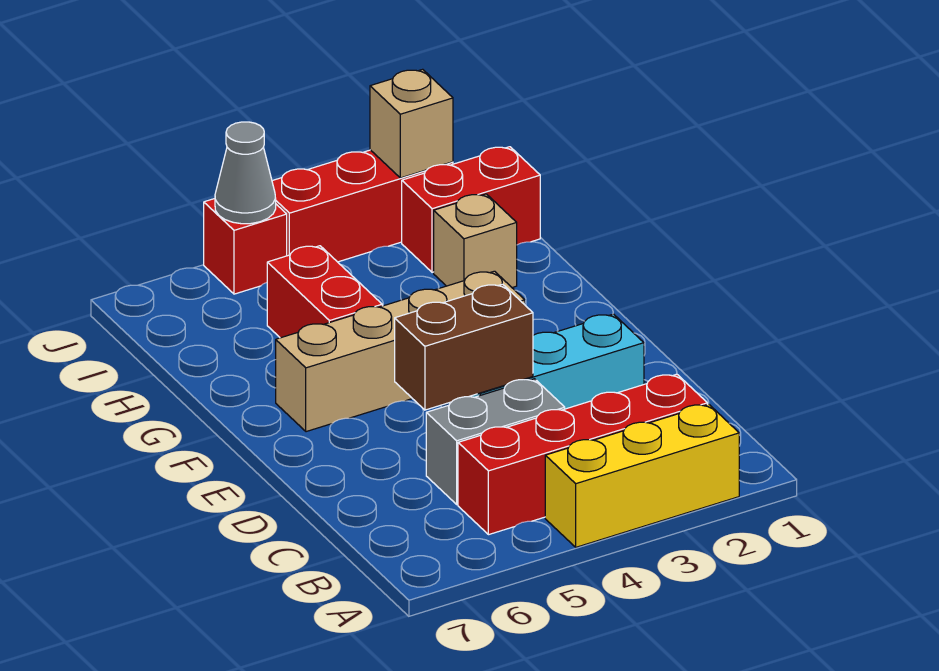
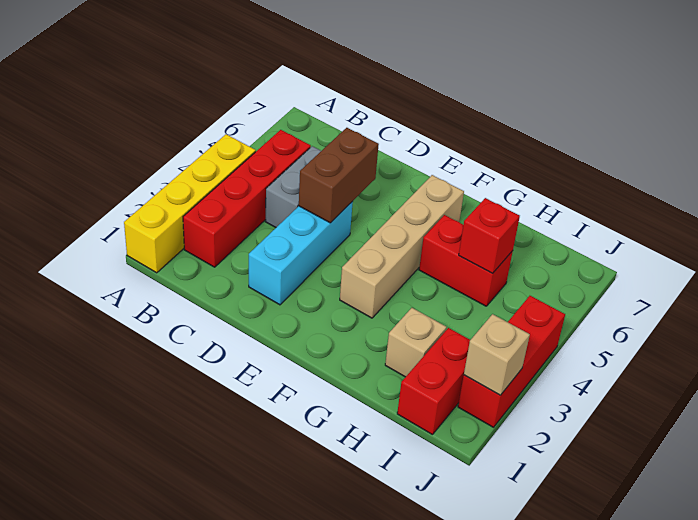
yellow brick A2:A4 level 1 -> yellow brick A1:A4 level 1
red brick J5 level 1 -> red brick H5 level 2
grey cone J5 level 2 -> none

